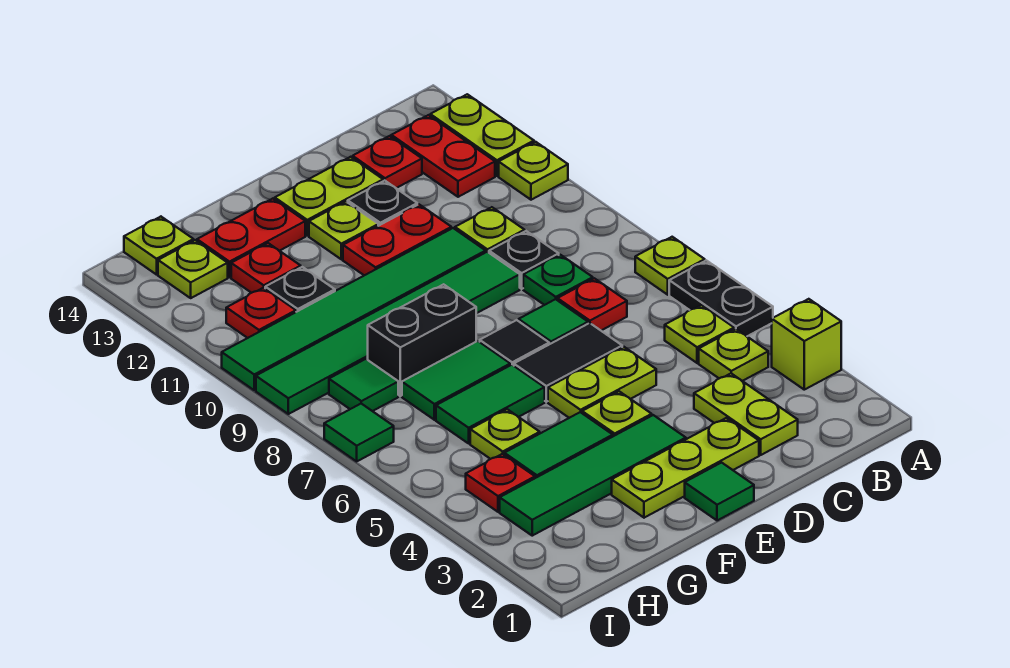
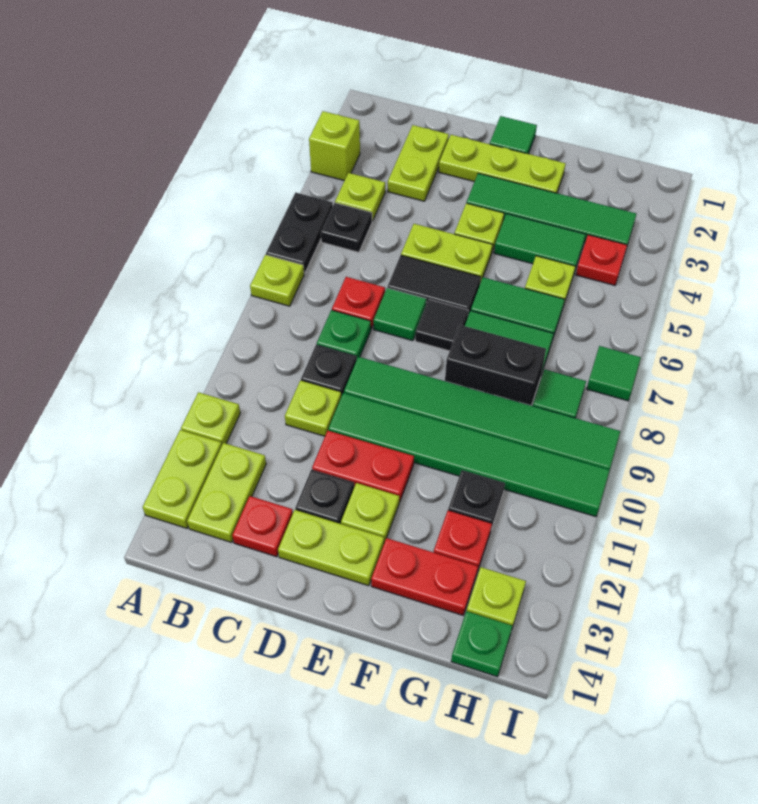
lime plate B5 level 1 -> black plate B5 level 1
red plate B12:B13 level 1 -> lime plate B12:B13 level 1
red plate H11 level 1 -> none
lime plate H14 level 1 -> green plate H14 level 1

